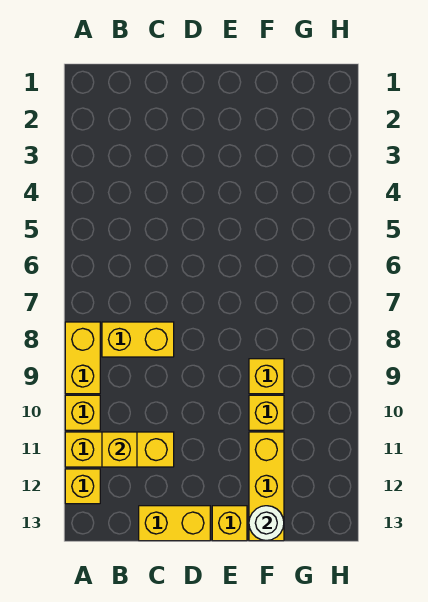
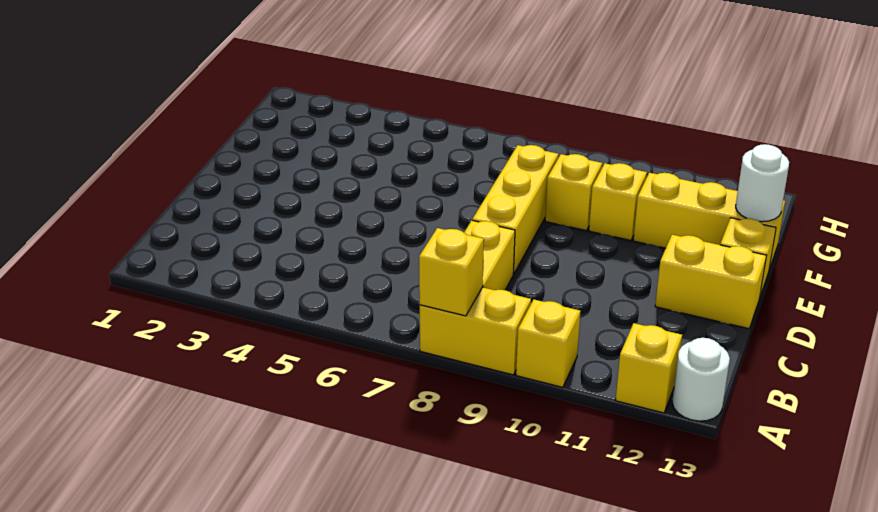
yellow brick A11:C11 level 1 -> yellow brick D8:F8 level 1
none -> white round brick A13 level 1
yellow brick B11 level 2 -> yellow brick A8 level 2
yellow brick C13:D13 level 1 -> yellow brick D12:D13 level 1

